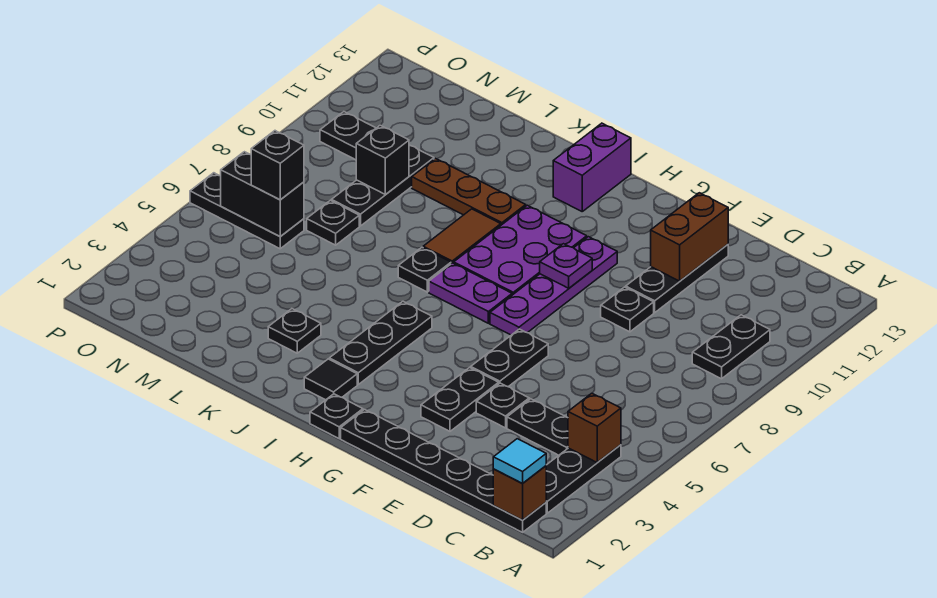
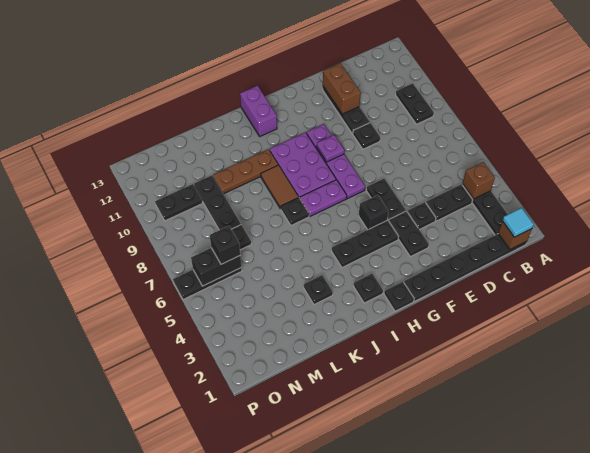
black tile I2 level 1 -> black plate I2 level 1
black plate I3:I5 level 1 -> black plate G4:I4 level 1
black brick M9 level 2 -> black brick G5 level 1

